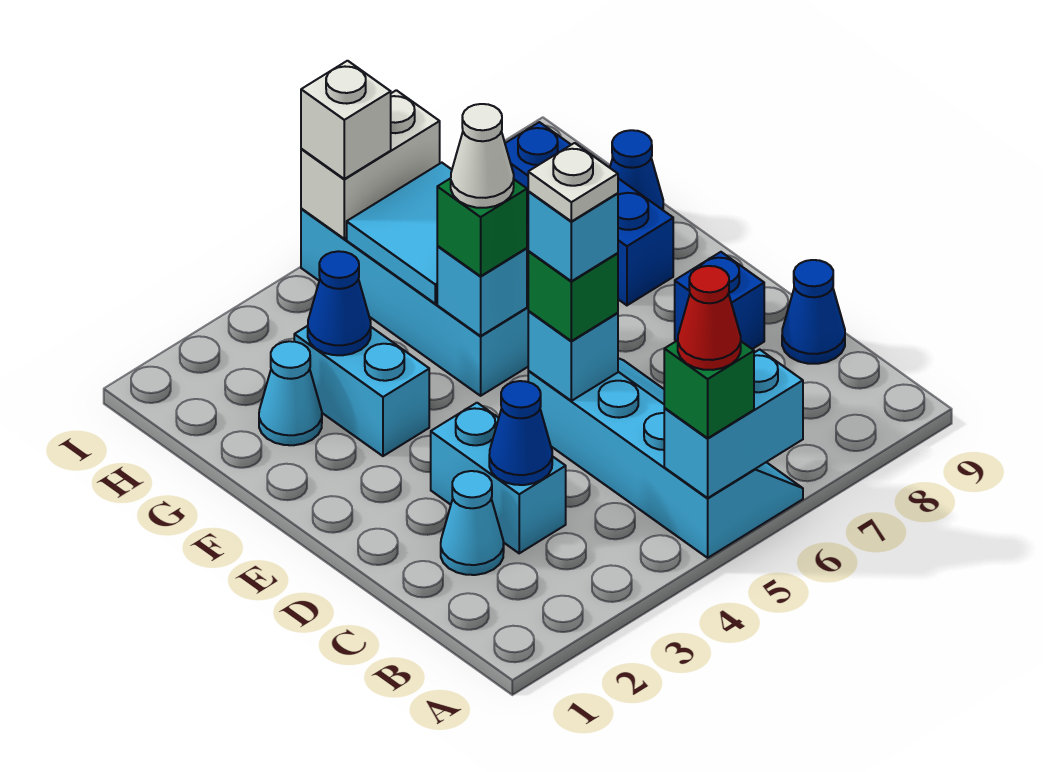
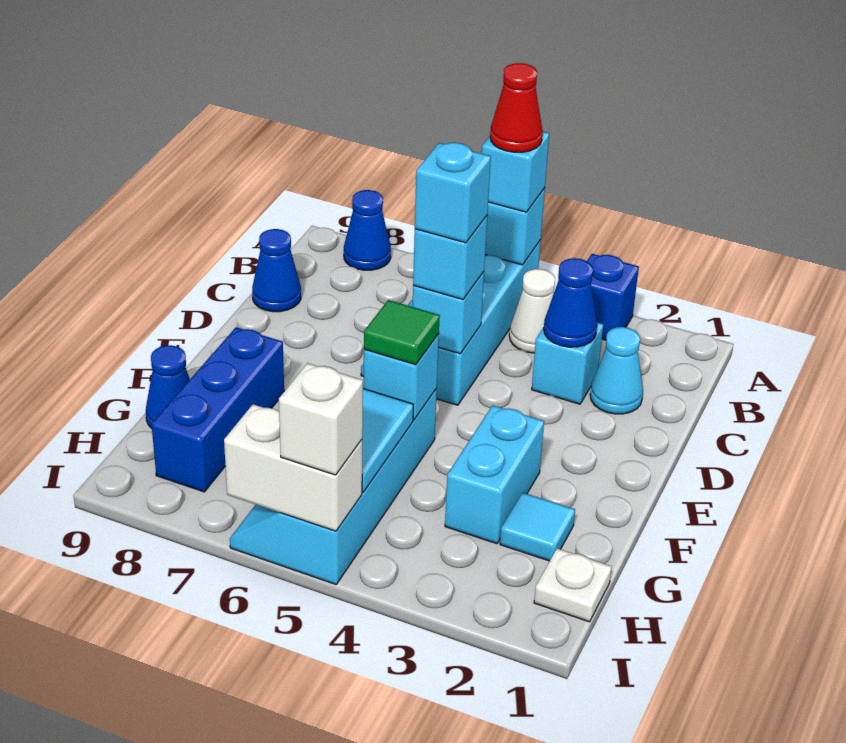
green brick A5 level 3 -> cyan brick A5 level 3
cyan brick C3:D3 level 1 -> cyan brick C3 level 1
green brick D5 level 3 -> cyan brick D5 level 3
white plate D5 level 5 -> white plate H1 level 1
blue brick D8 level 1 -> blue brick A3 level 1
green brick F5 level 3 -> green tile F5 level 3
white cone F5 level 4 -> white cone B4 level 1
cyan cone G2 level 1 -> cyan tile G2 level 1
blue cone G3 level 2 -> blue cone A8 level 1

